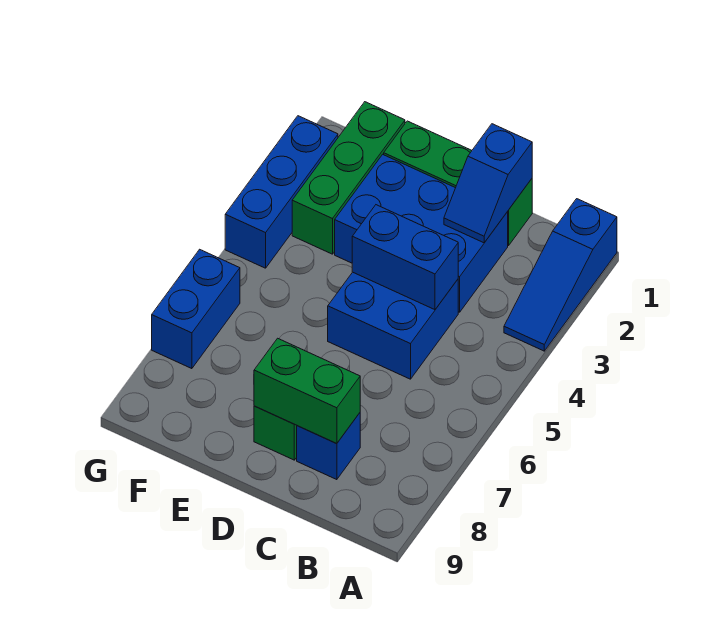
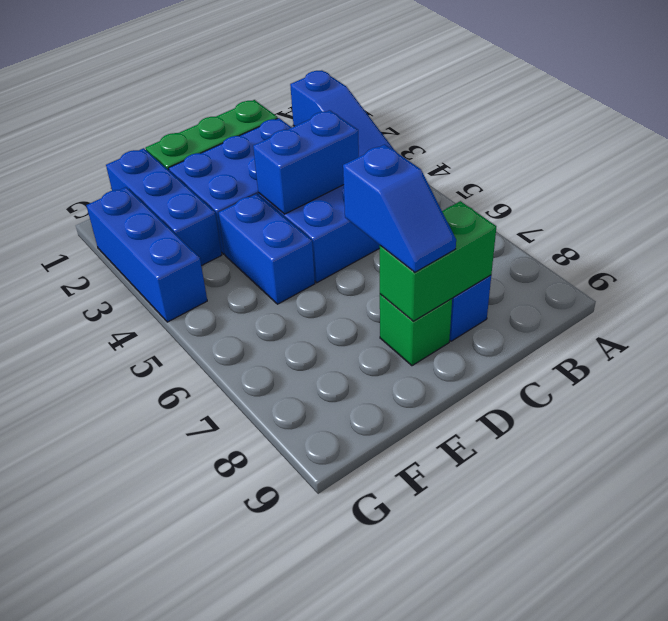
blue slope C1:C2 level 2 top 1 -> blue slope D7:D8 level 3 top 7
green brick F1:F3 level 1 -> blue brick F1:F3 level 1
blue brick G6:G7 level 1 -> blue brick E4:E5 level 1

